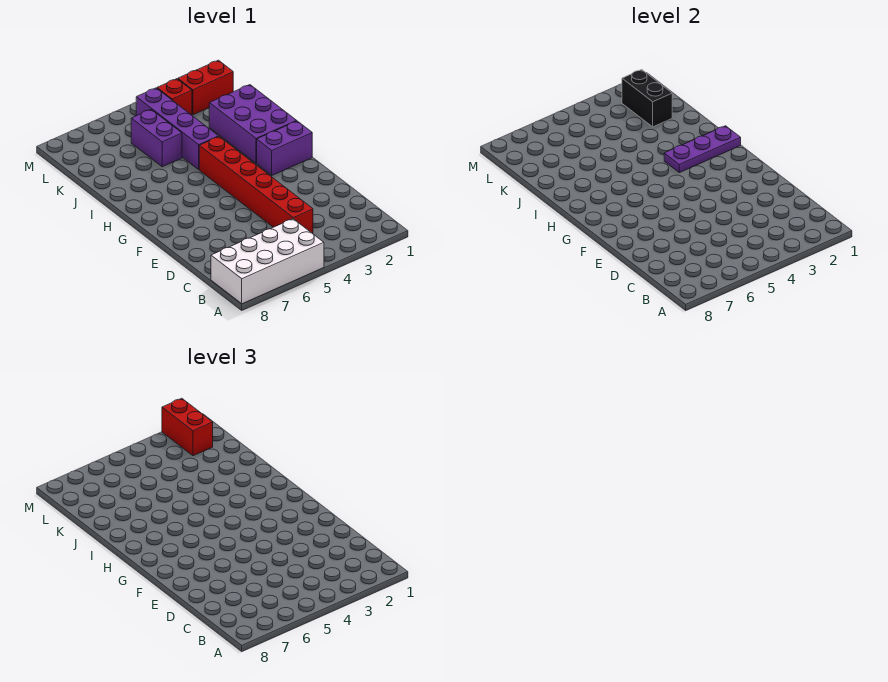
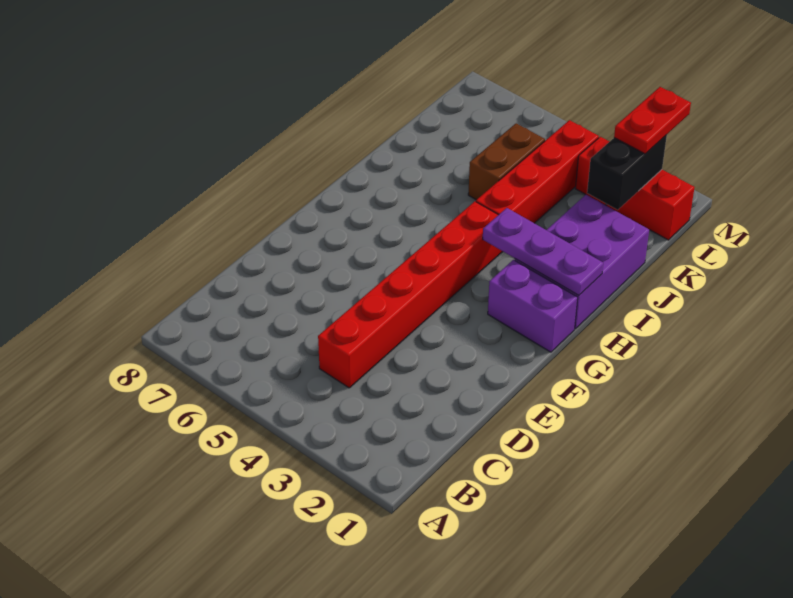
white brick A5:B8 level 1 -> none
purple brick I4:L4 level 1 -> red brick I4:L4 level 1
purple brick J5:K5 level 1 -> brown brick J5:K5 level 1
red brick L2:M2 level 3 -> red plate L2:M2 level 3

